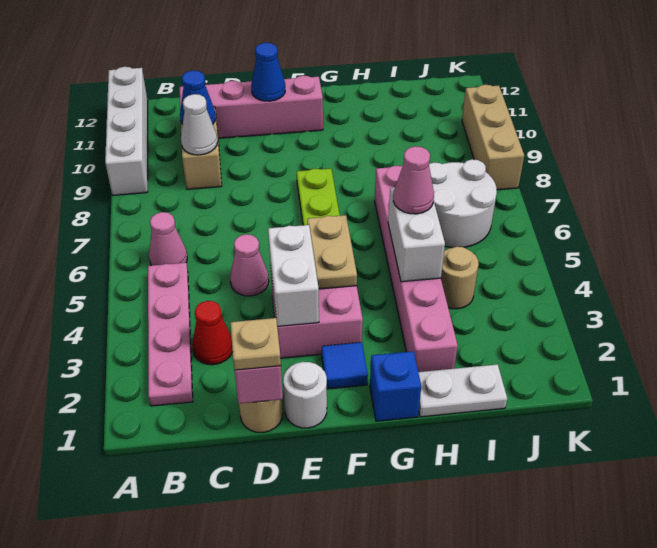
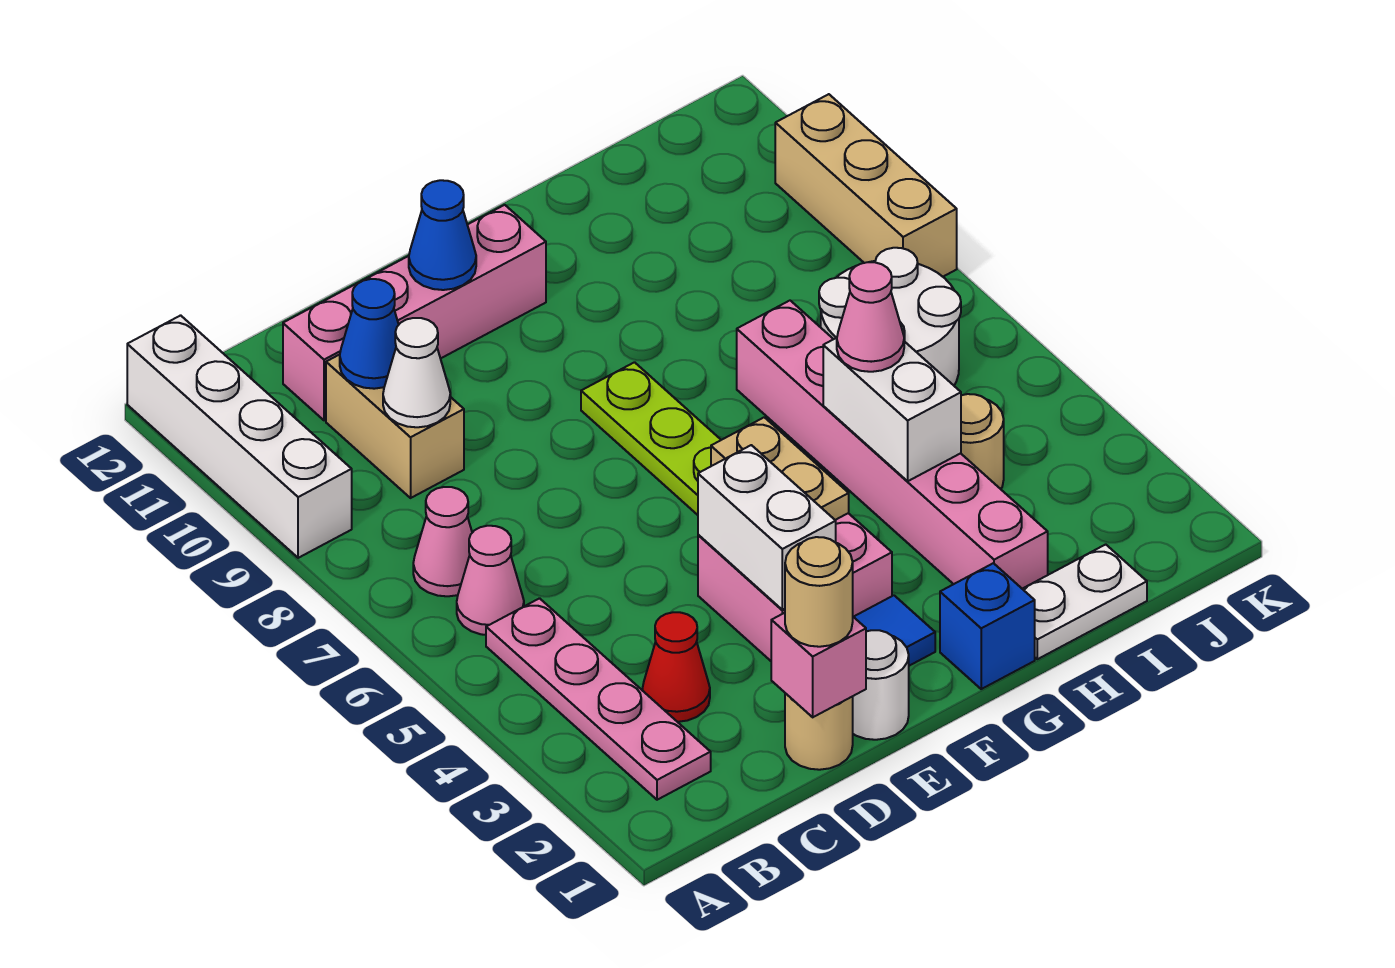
tan plate D1 level 3 -> tan round brick D1 level 3
pink cone D5 level 1 -> pink cone B7 level 1

